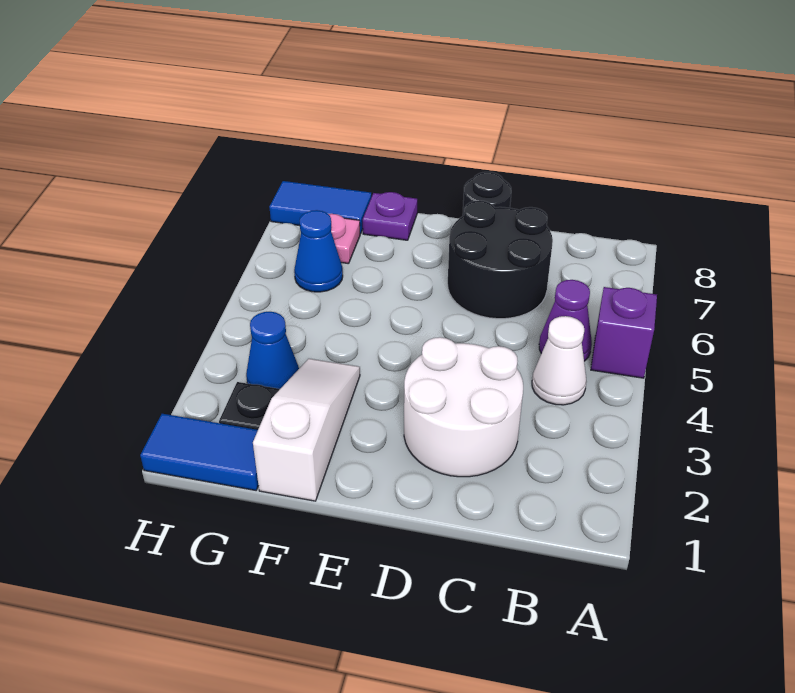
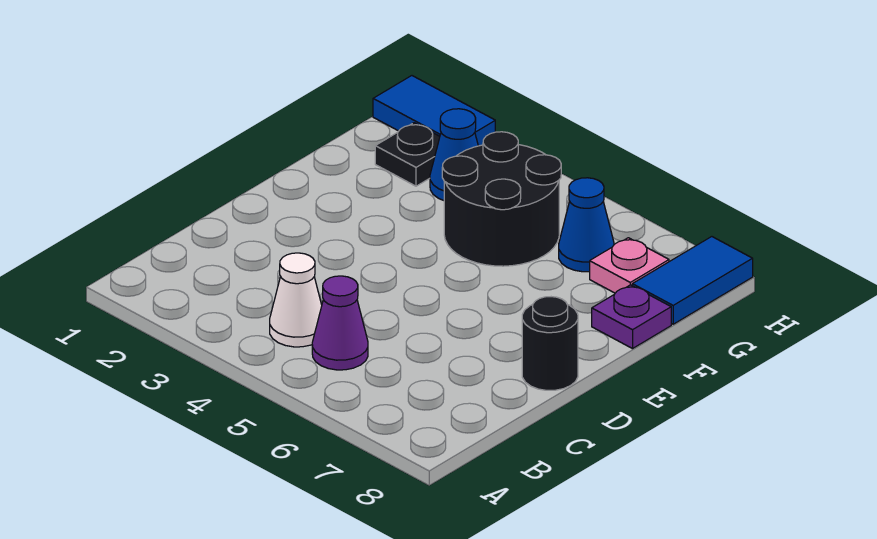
purple brick A5 level 1 -> none
white round brick C2:D3 level 1 -> none
black round brick C6:D7 level 1 -> black round brick F4:G5 level 1
white slope F1:F3 level 1 top 1 -> none
blue tile G1:H1 level 1 -> blue tile H1:H2 level 1

